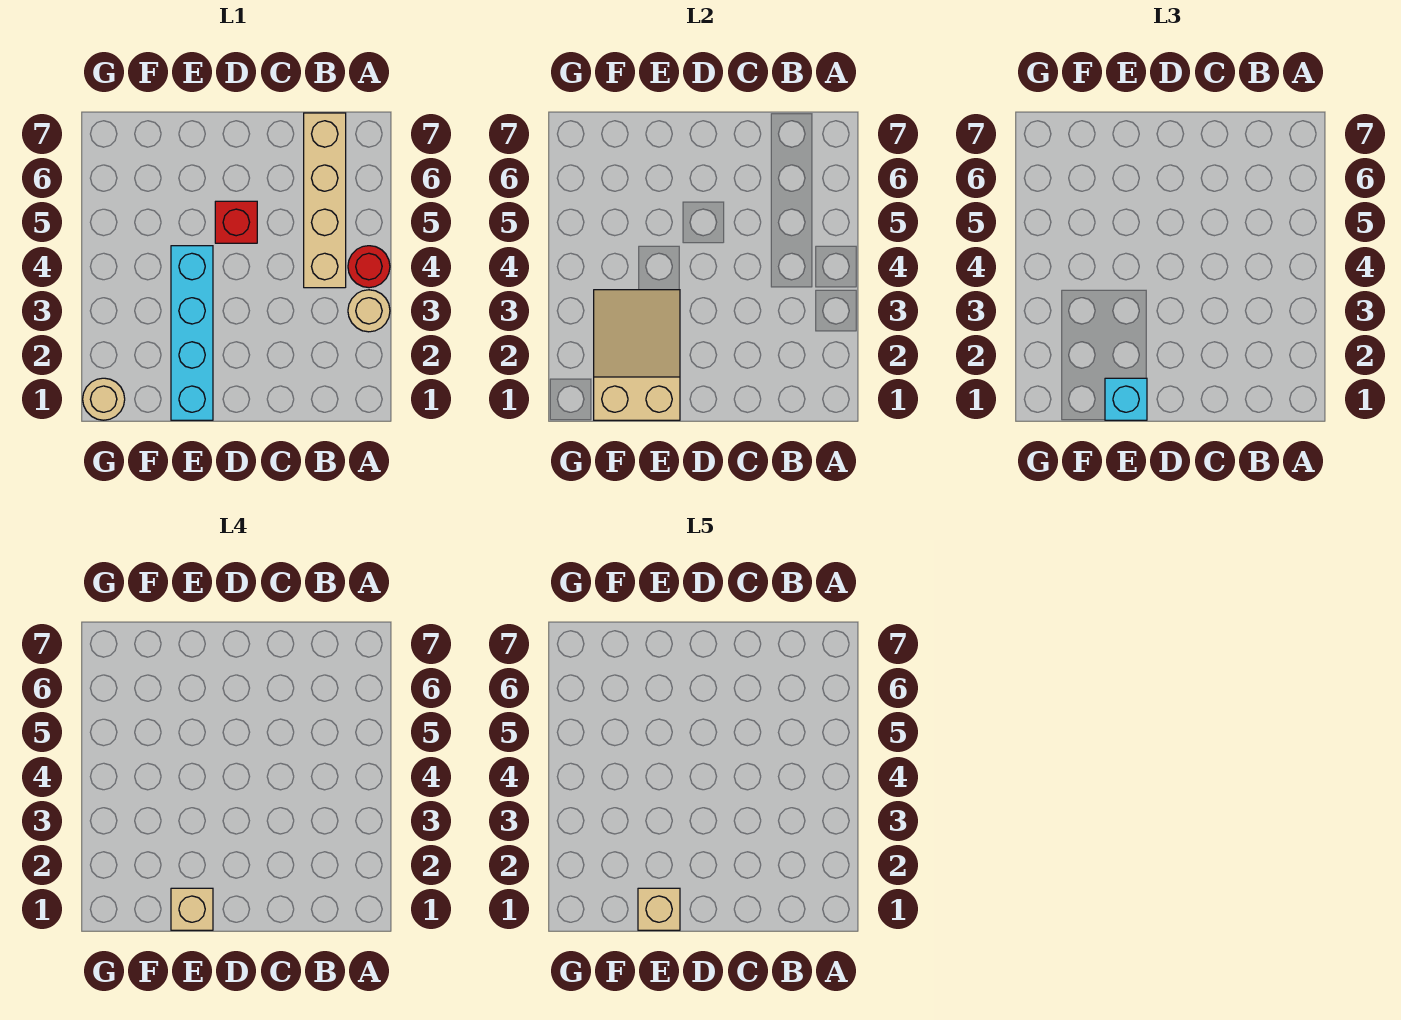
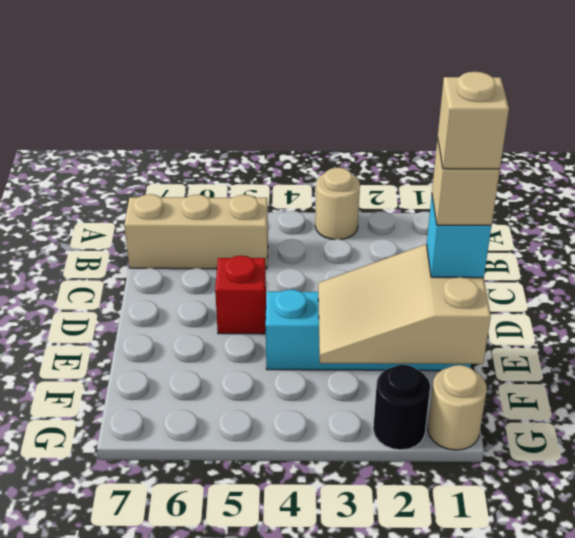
red round brick A4 level 1 -> none
tan brick B4:B7 level 1 -> tan brick B5:B7 level 1
none -> black round brick G2 level 1

